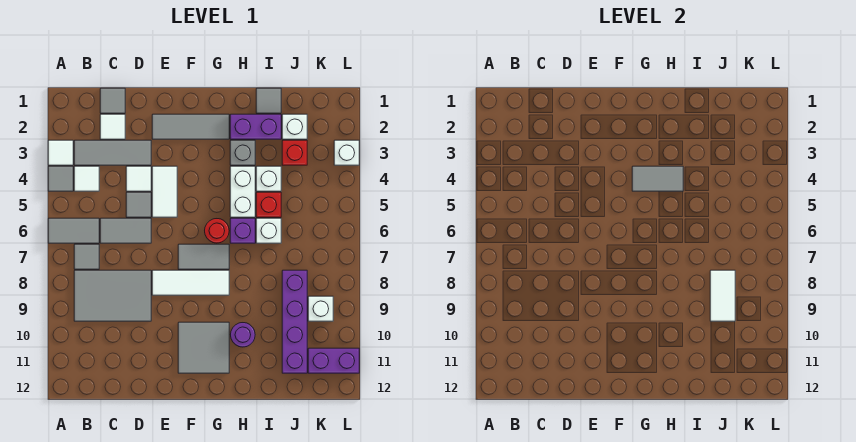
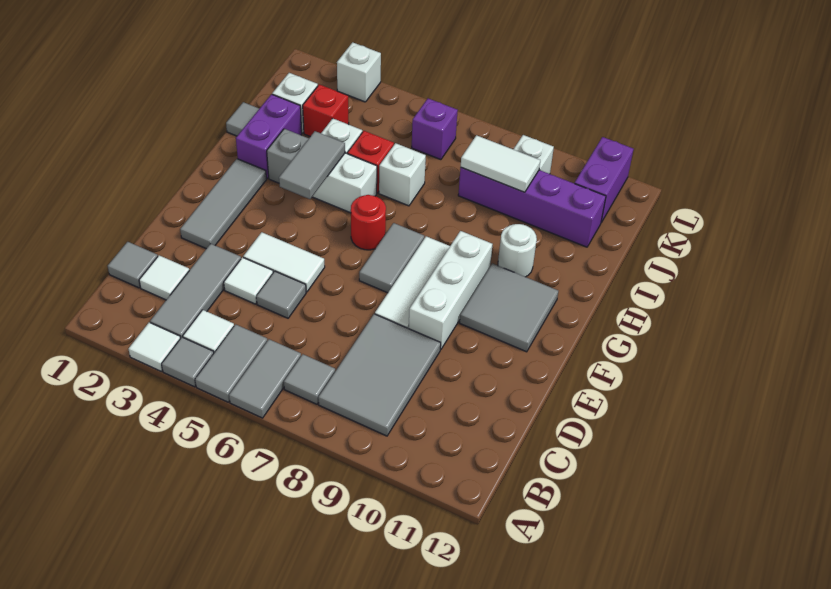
grey tile C6:D6 level 1 -> grey tile A5:B5 level 1
none -> white brick E9:G9 level 1
purple brick H6 level 1 -> purple brick K6 level 1
purple round brick H10 level 1 -> white round brick H10 level 1

